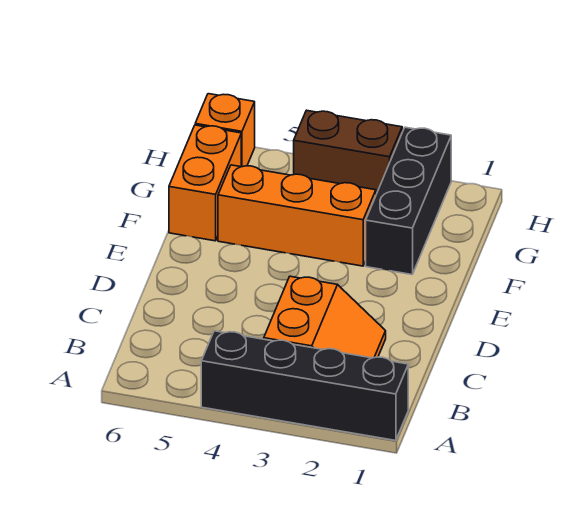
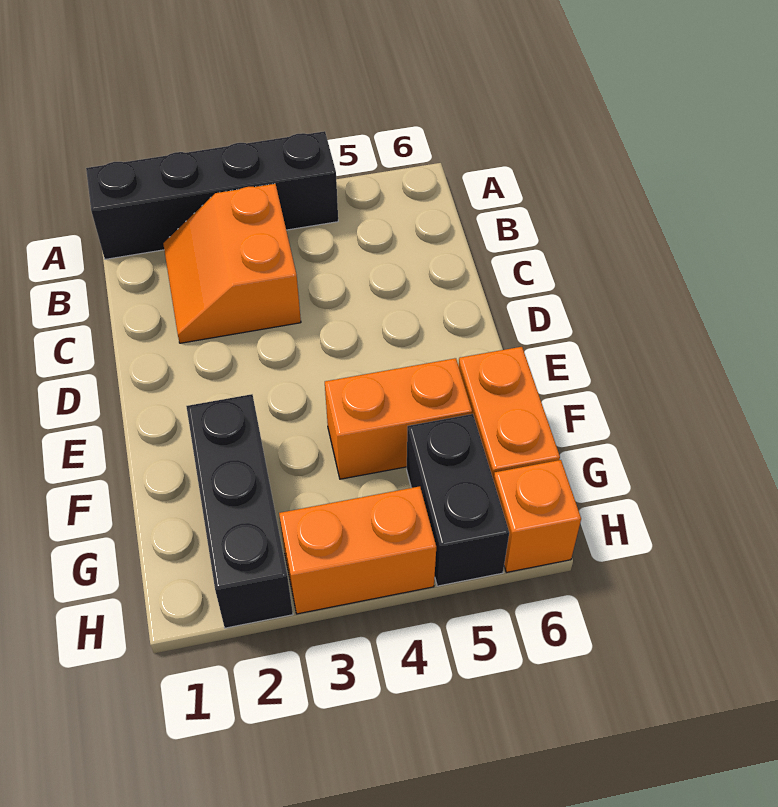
orange brick F3:F5 level 1 -> orange brick F4:F5 level 1
none -> black brick G5:H5 level 1
brown brick H3:H4 level 1 -> orange brick H3:H4 level 1

